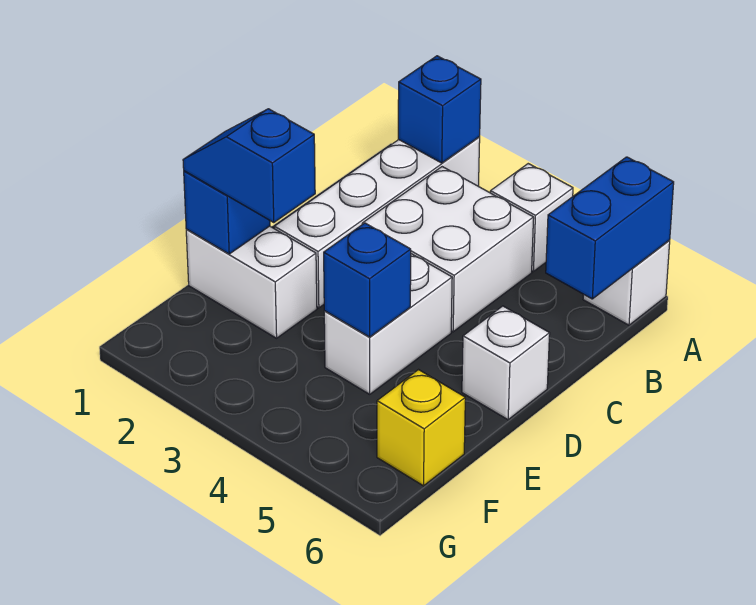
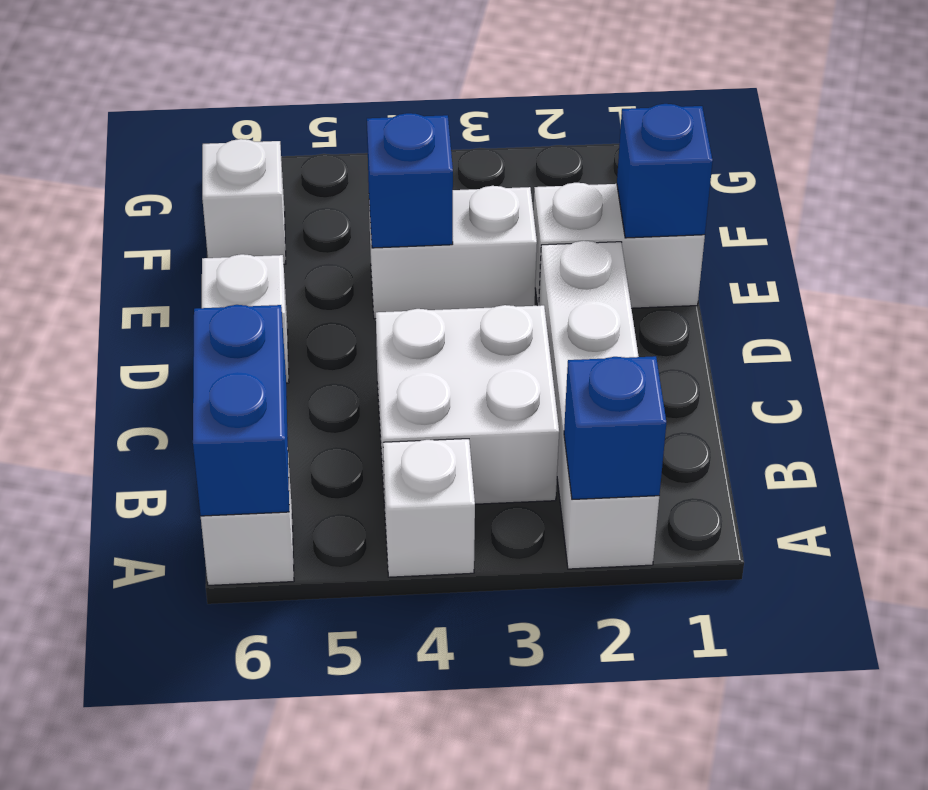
white brick D4:E4 level 1 -> white brick E3:E4 level 1
blue slope E1:E2 level 3 top 2 -> none
yellow brick F6 level 1 -> white brick F6 level 1

